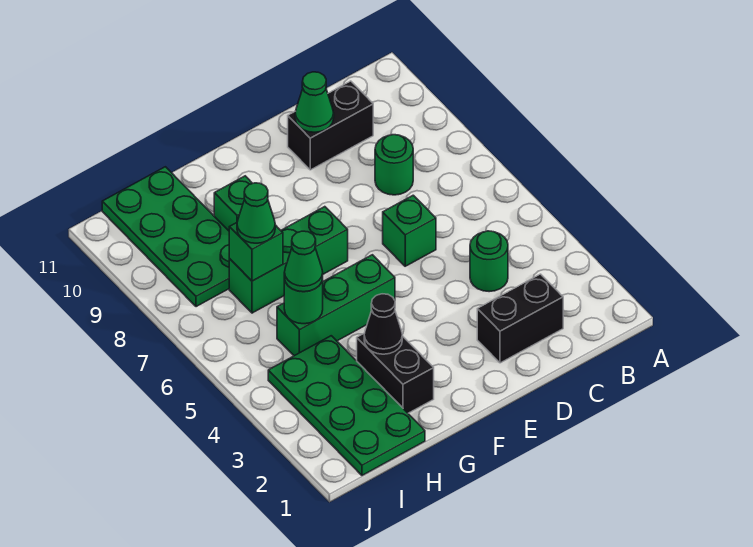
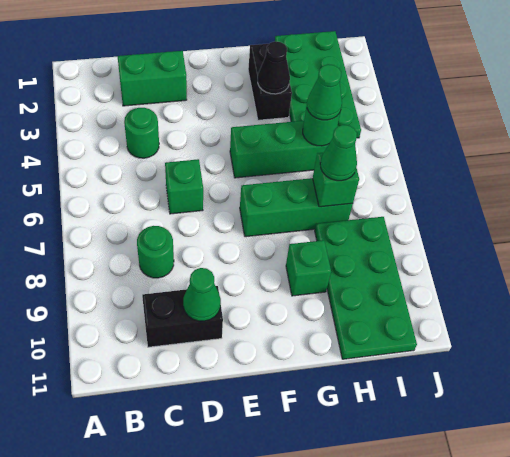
black brick C2:D2 level 1 -> green brick C2:D2 level 1

